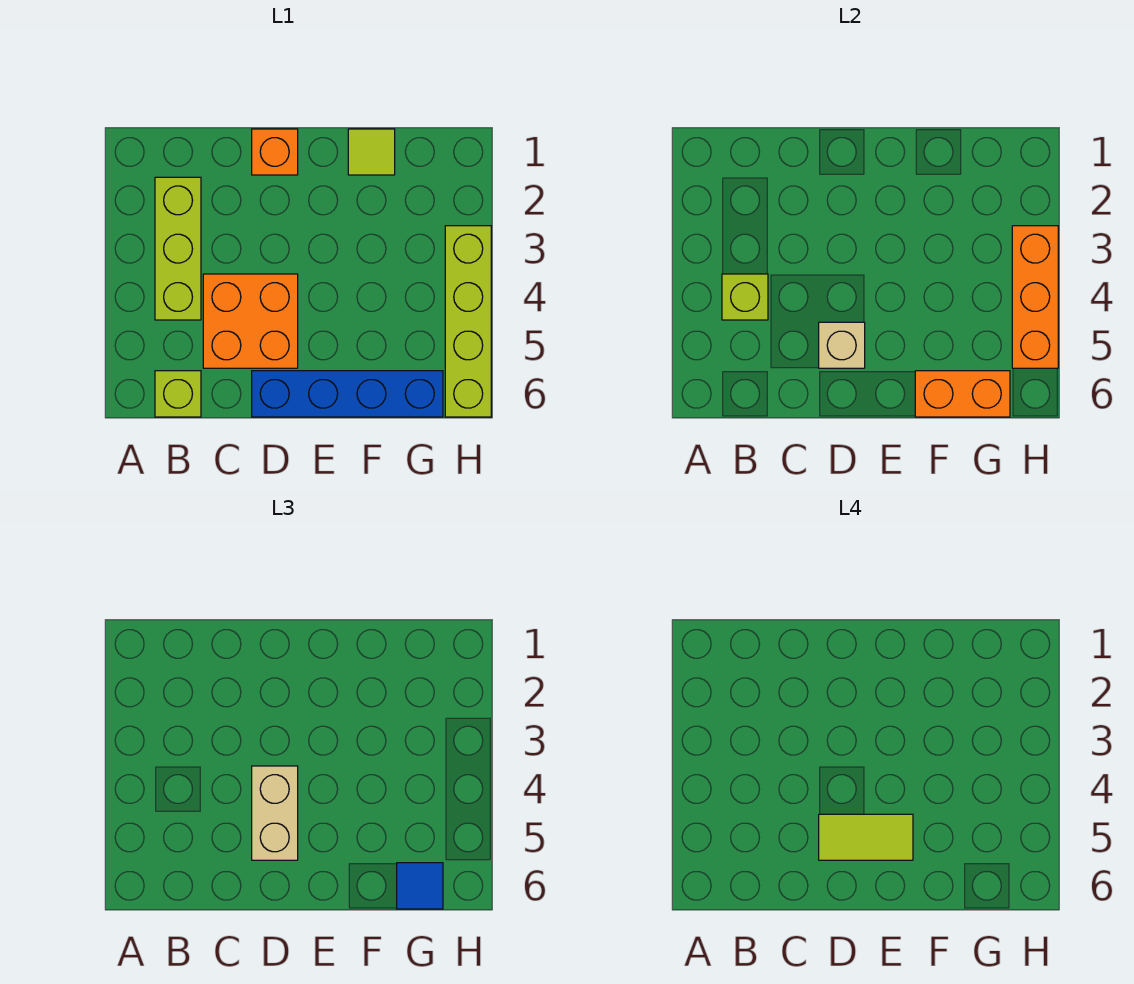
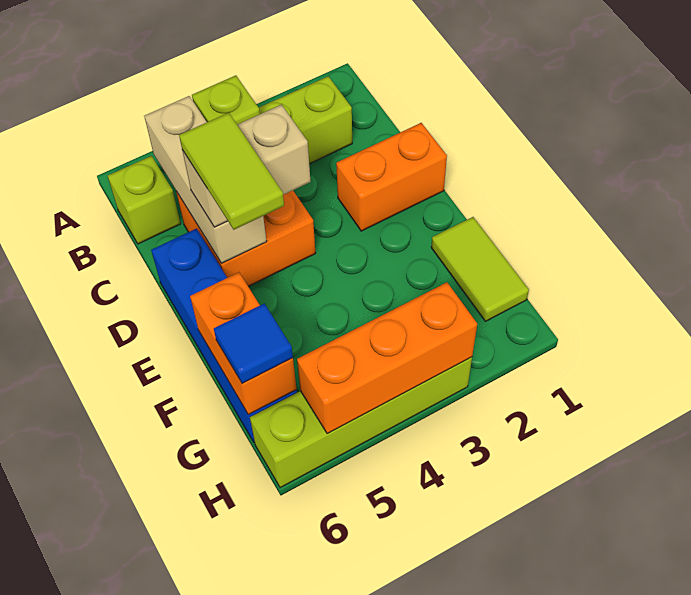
orange brick D1 level 1 -> orange brick D1:D2 level 1
tan brick D5 level 2 -> tan brick B5:D5 level 2
lime tile F1 level 1 -> lime tile F1:G1 level 1

